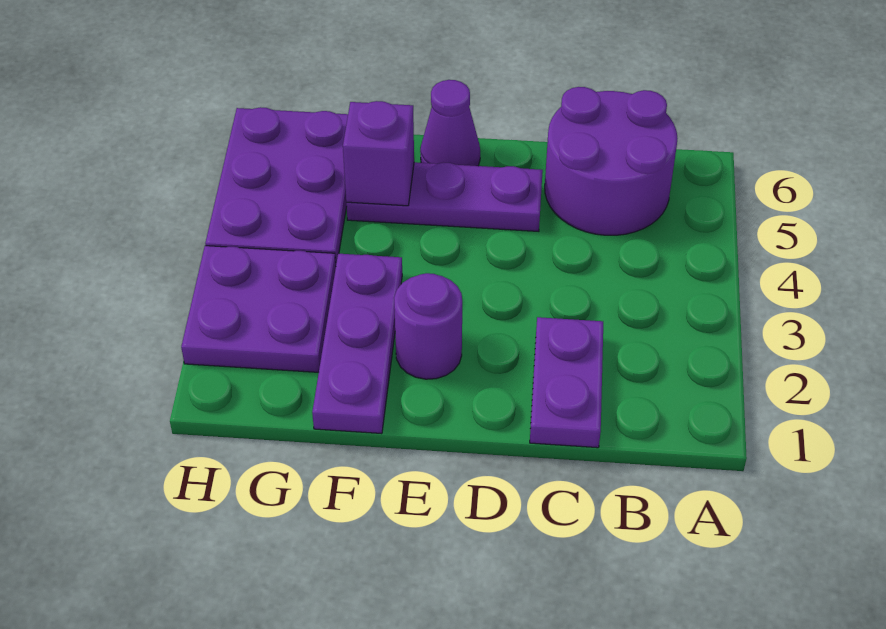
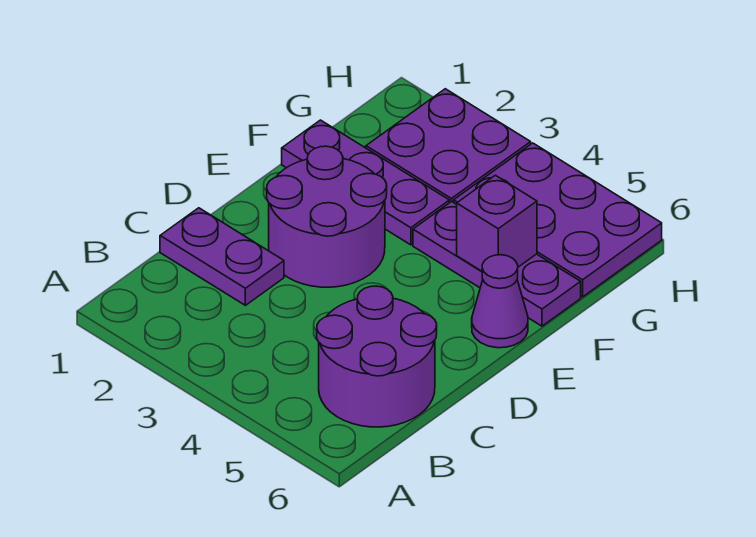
purple plate D5:F5 level 1 -> purple plate F4:F6 level 1
purple round brick E2 level 1 -> purple round brick D2:E3 level 1

